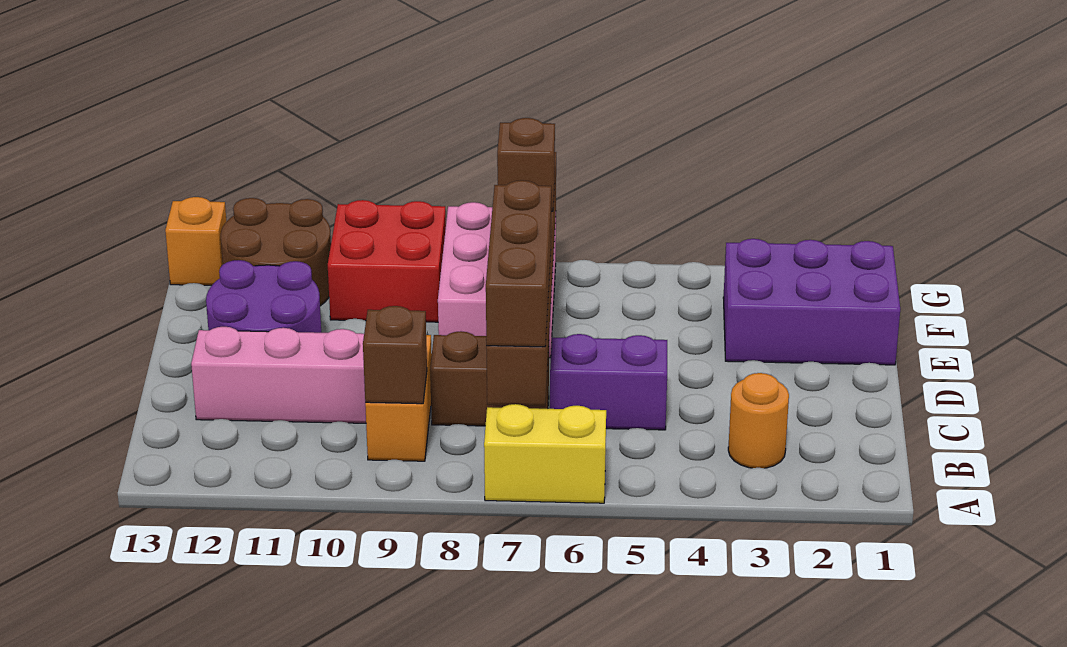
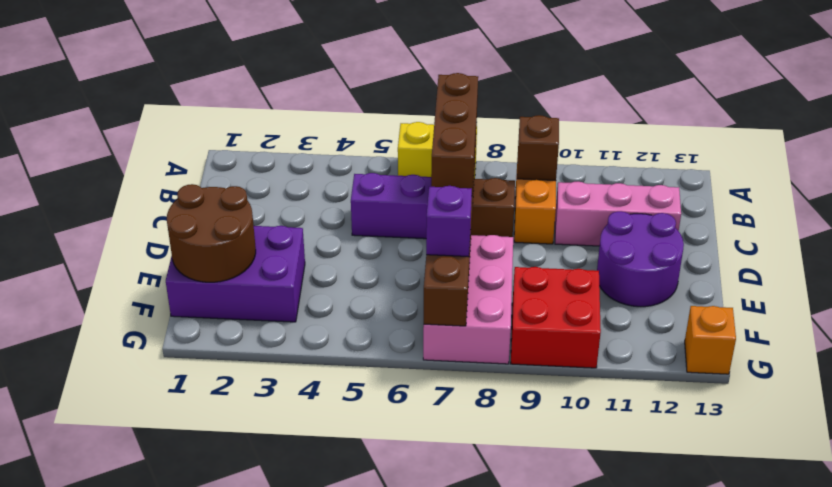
orange round brick B3 level 1 -> none
brown brick F7 level 3 -> purple brick F7 level 3
brown round brick F11:G12 level 1 -> brown round brick E1:F2 level 2

